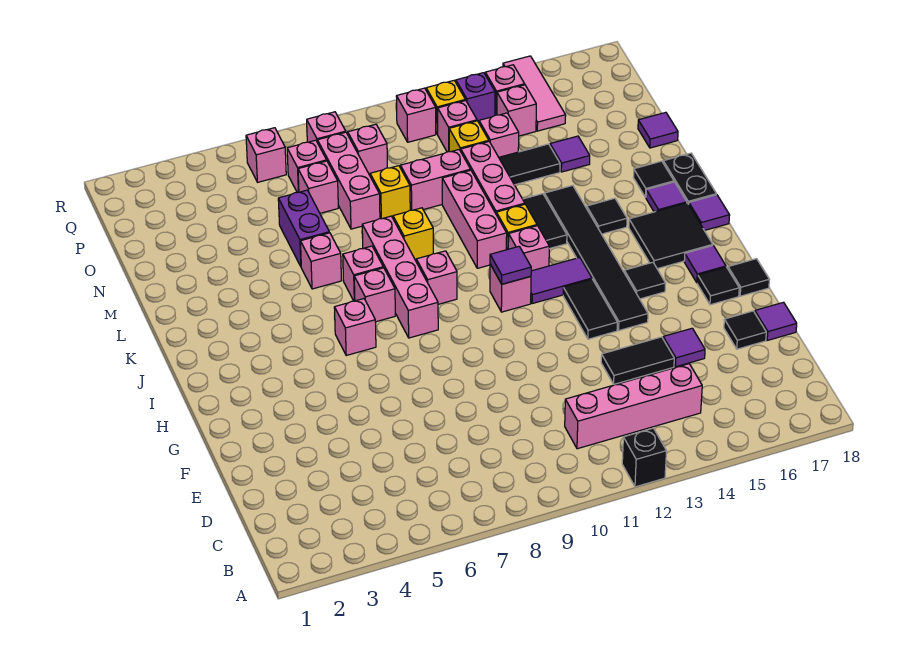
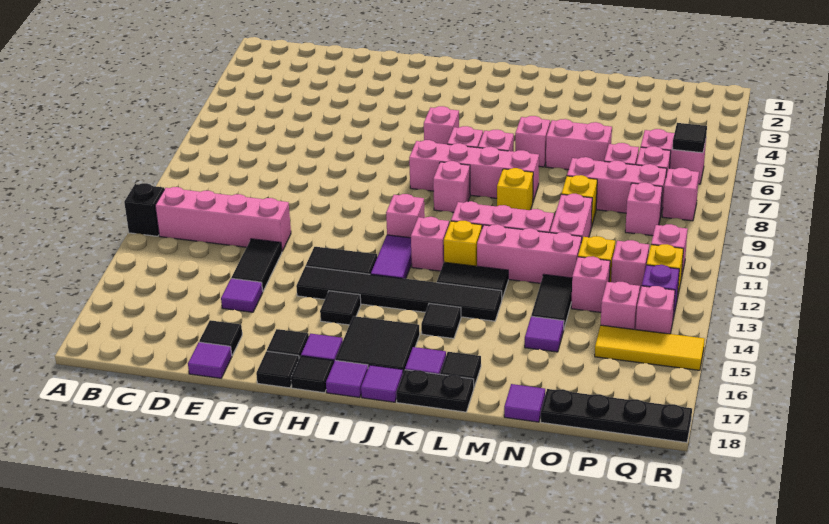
pink brick C11:C14 level 1 -> pink brick B12:E12 level 1
none -> black tile H18 level 1
purple tile I11 level 2 -> purple tile I18 level 1
purple brick M6:N6 level 1 -> pink brick M6:N6 level 1
none -> black plate O18:R18 level 1
pink tile P15:R15 level 1 -> yellow tile P15:R15 level 1
pink brick Q6 level 1 -> pink brick P6:Q6 level 1
none -> black tile Q6 level 2

